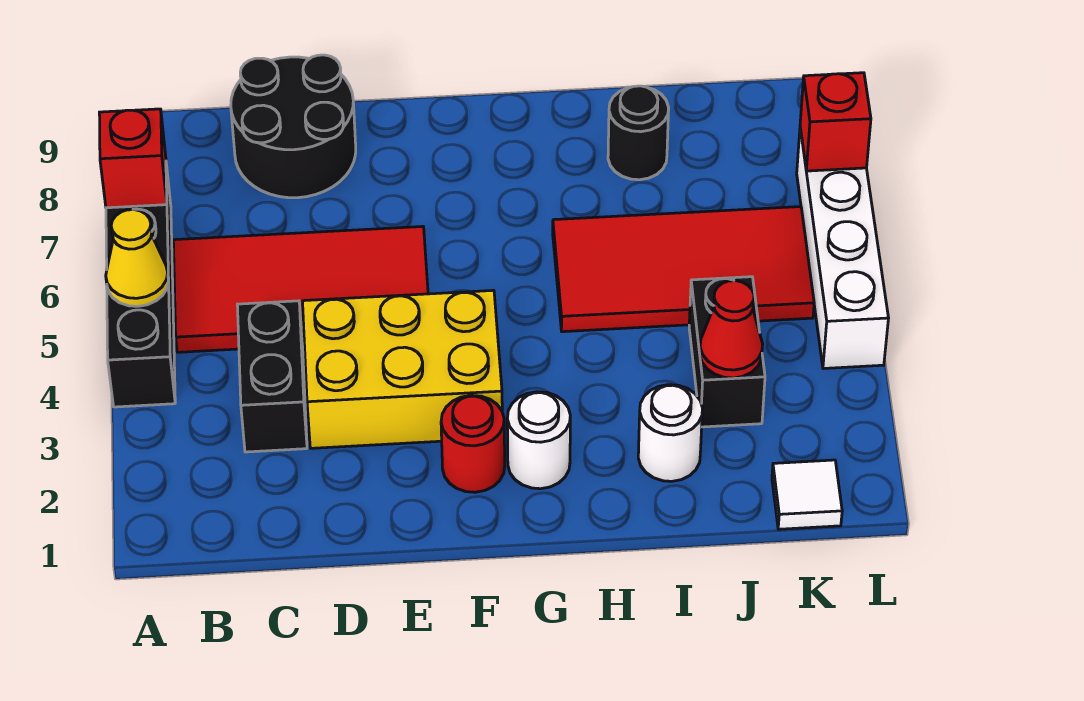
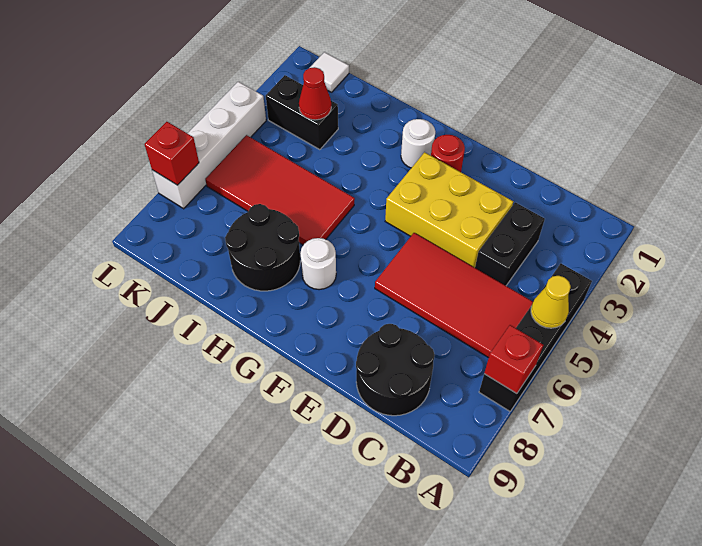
white round brick I2 level 1 -> white round brick G7 level 1
black round brick I8 level 1 -> black round brick H7:I8 level 1
black brick J3:J4 level 1 -> black brick J3:K3 level 1

